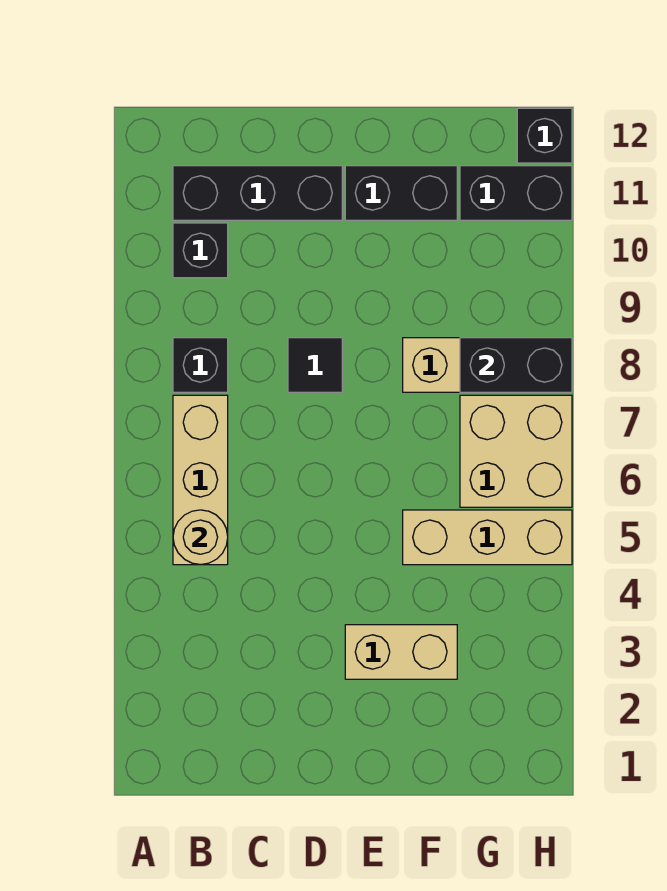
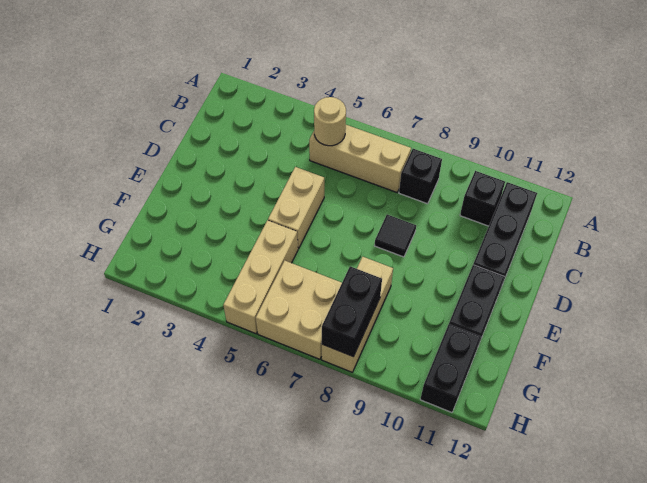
tan brick E3:F3 level 1 -> tan brick D5:E5 level 1
black brick H12 level 1 -> none

